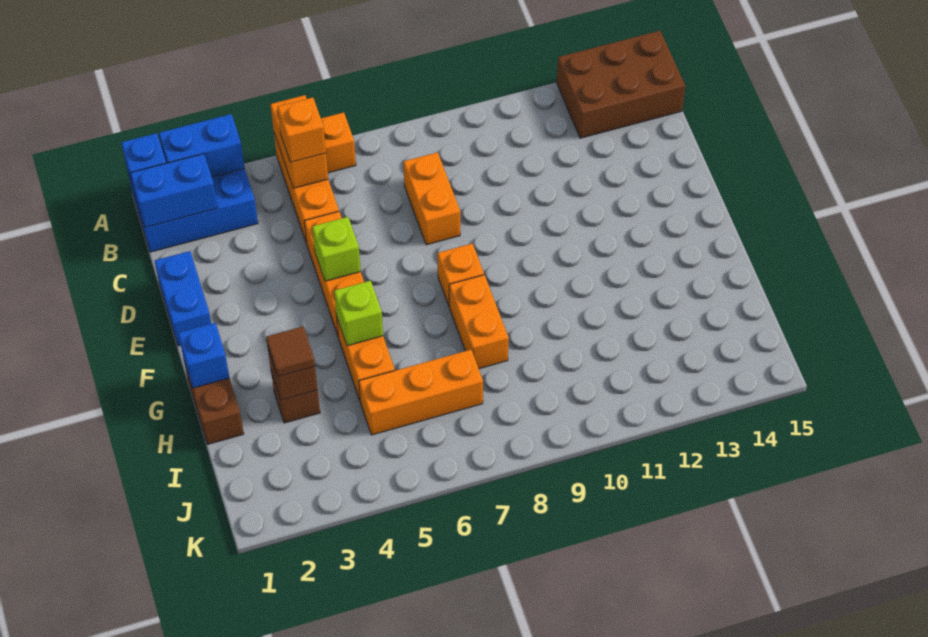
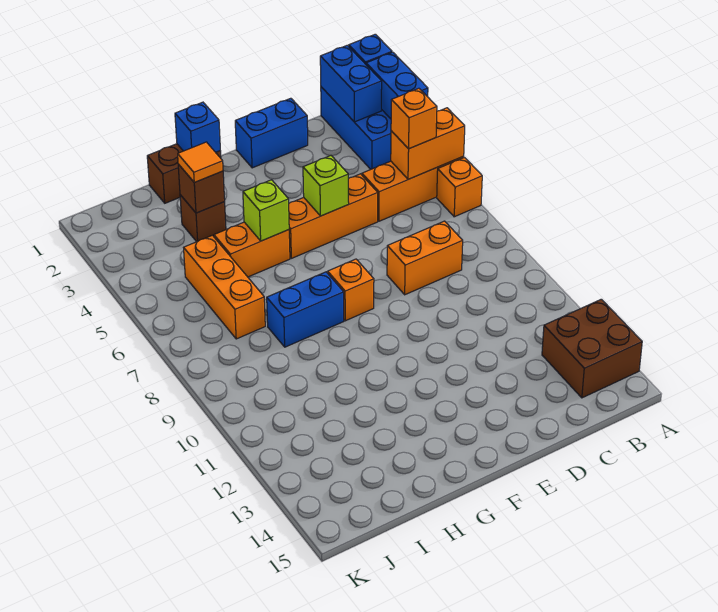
brown brick A13:B15 level 1 -> brown brick A13:B14 level 1
orange brick G8:H8 level 1 -> blue brick G8:H8 level 1
brown tile H3 level 3 -> orange tile H3 level 3

